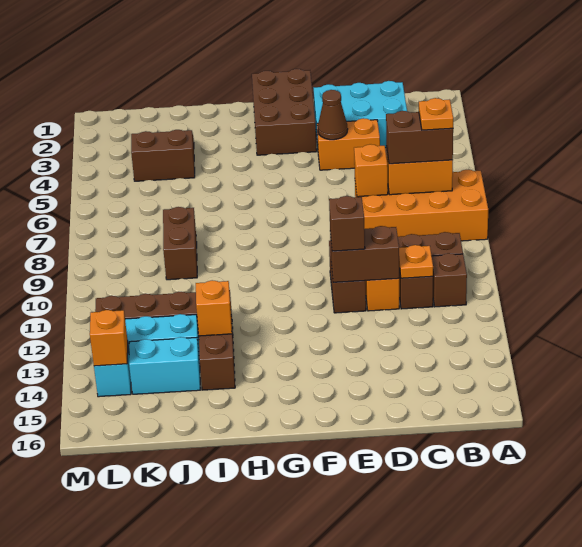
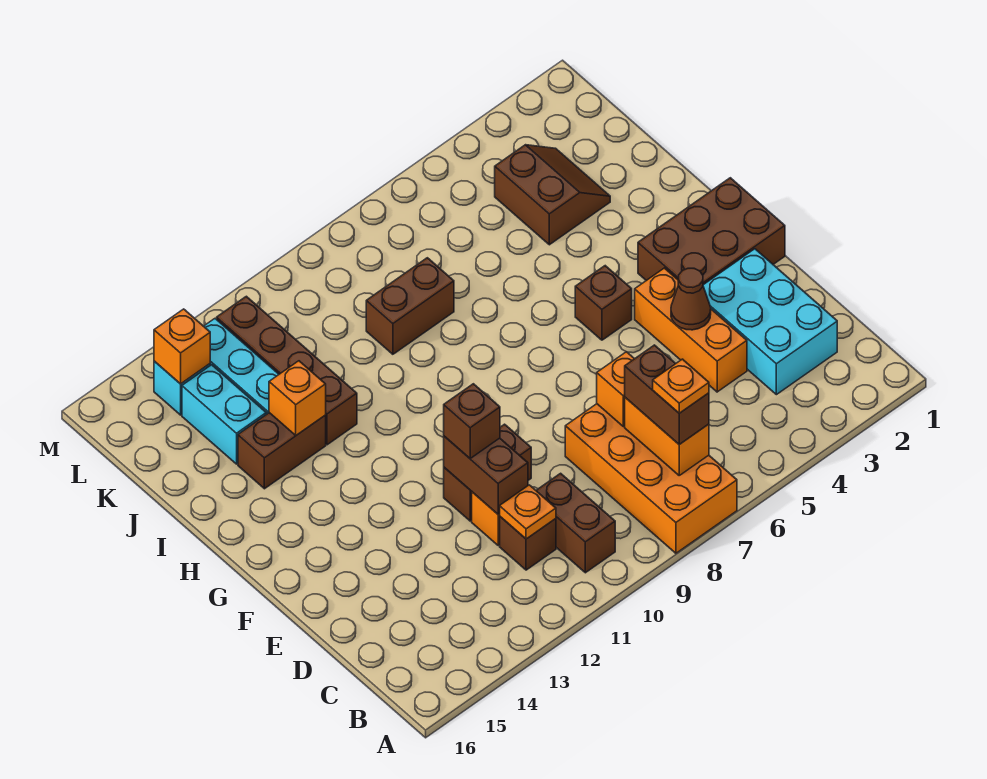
brown brick B11 level 1 -> brown brick G5 level 1
orange brick D4:E4 level 1 -> orange brick D4:F4 level 1

